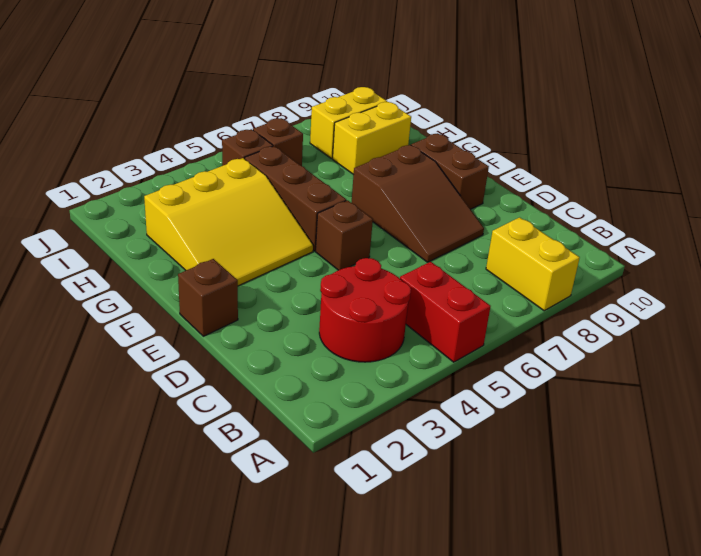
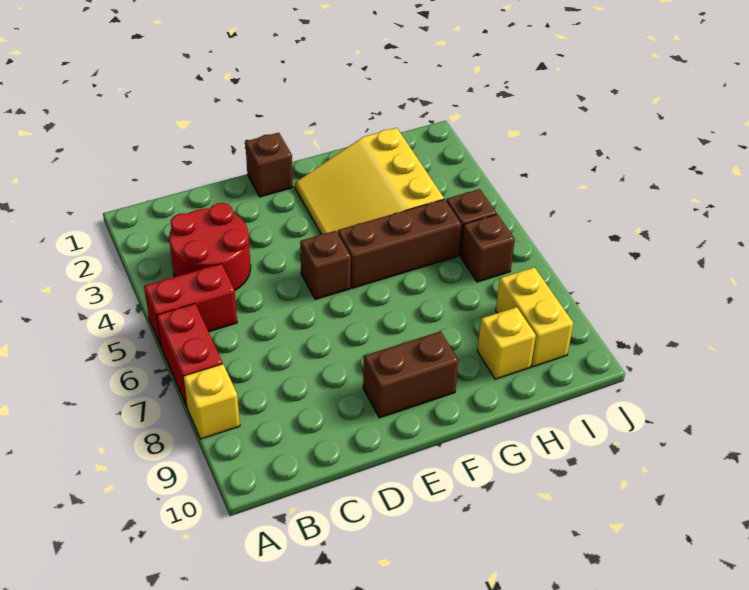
none -> red brick A6:A7 level 1
yellow brick A8:B8 level 1 -> yellow brick A8 level 1
brown slope D7:F8 level 1 top F -> none
yellow brick H8:H9 level 1 -> yellow brick H9 level 1

